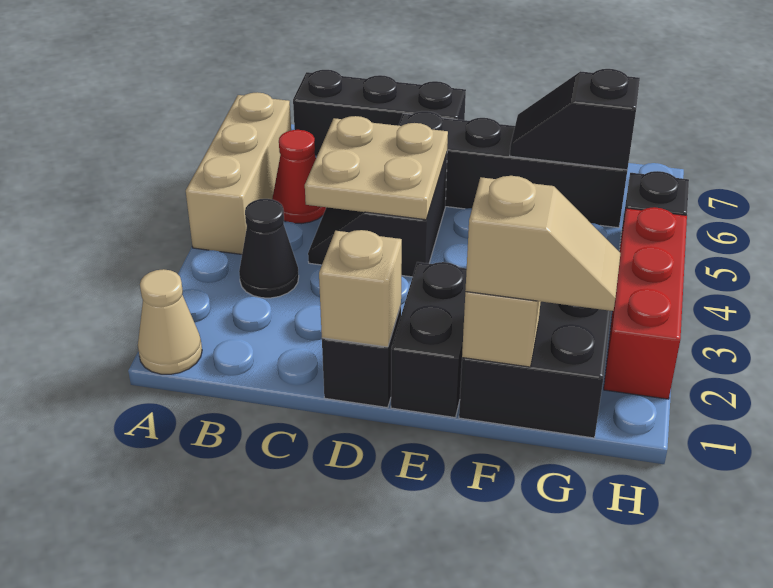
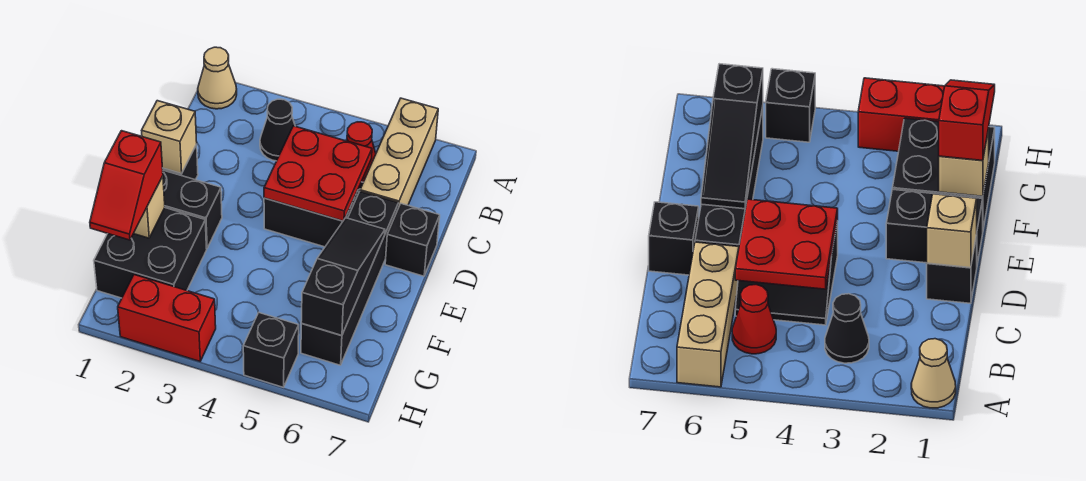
tan brick A4:A6 level 1 -> tan brick A6:C6 level 1
black brick B7:D7 level 1 -> black brick D7 level 1
tan plate C4:D5 level 2 -> red plate C4:D5 level 2
tan slope F1:G1 level 3 top F -> red slope F1:G1 level 3 top F
black slope F6:G6 level 2 top G -> black slope E6:G6 level 2 top G
red brick H2:H4 level 1 -> red brick H2:H3 level 1

